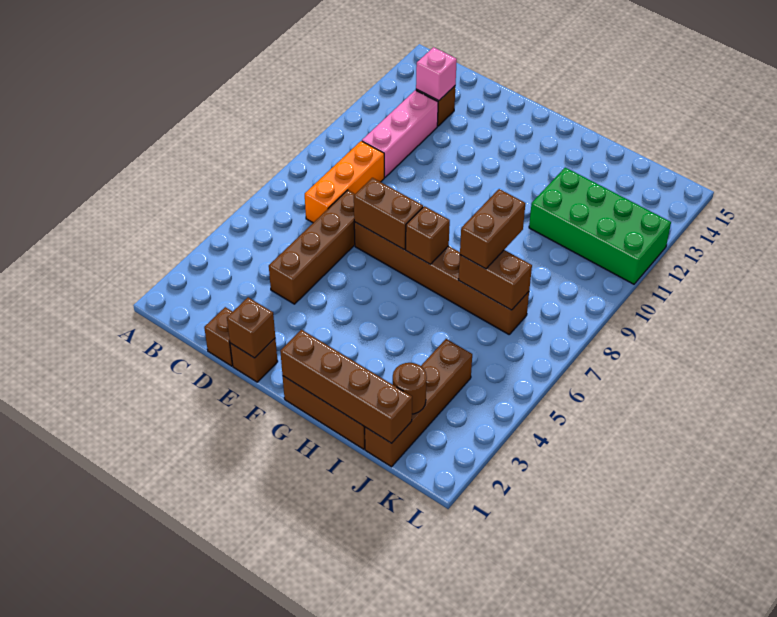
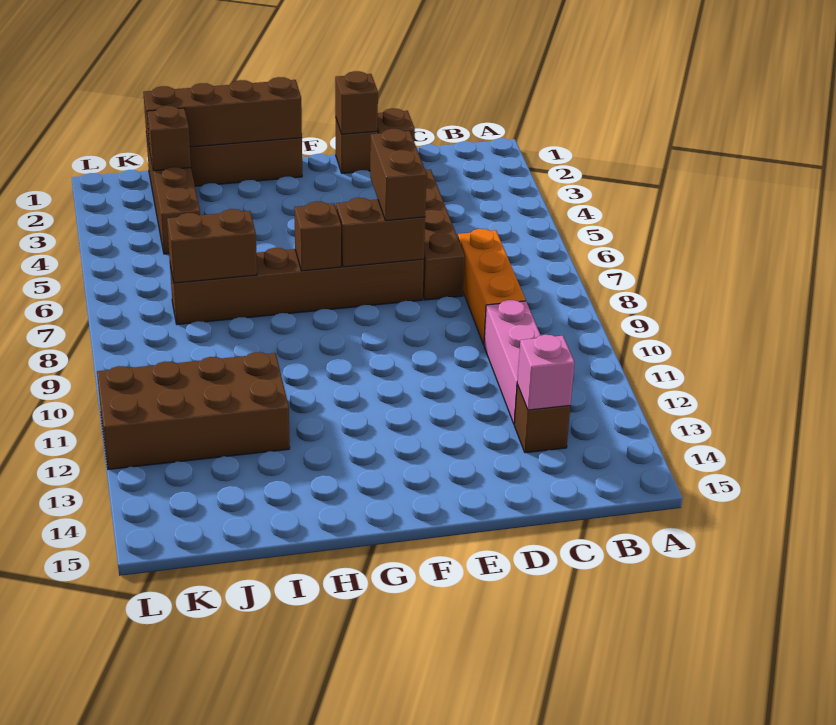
brown brick I7:I8 level 3 -> brown brick E6:E7 level 3
green brick I11:L12 level 1 -> brown brick I11:L12 level 1
brown round brick J2 level 2 -> brown brick J2 level 2

